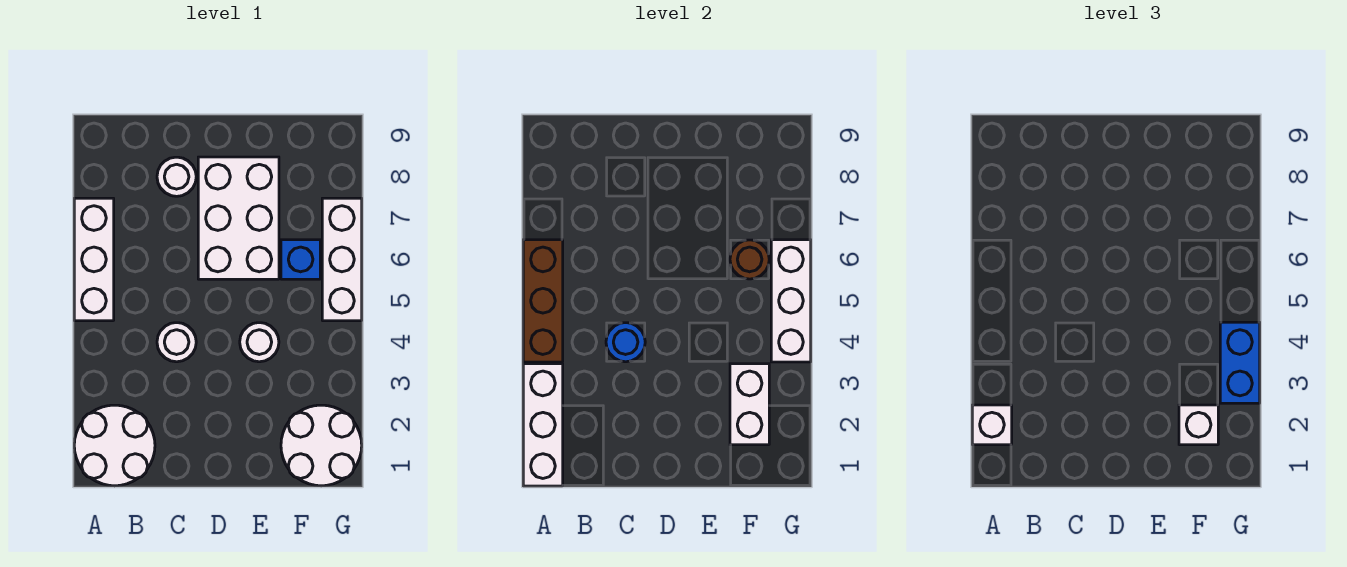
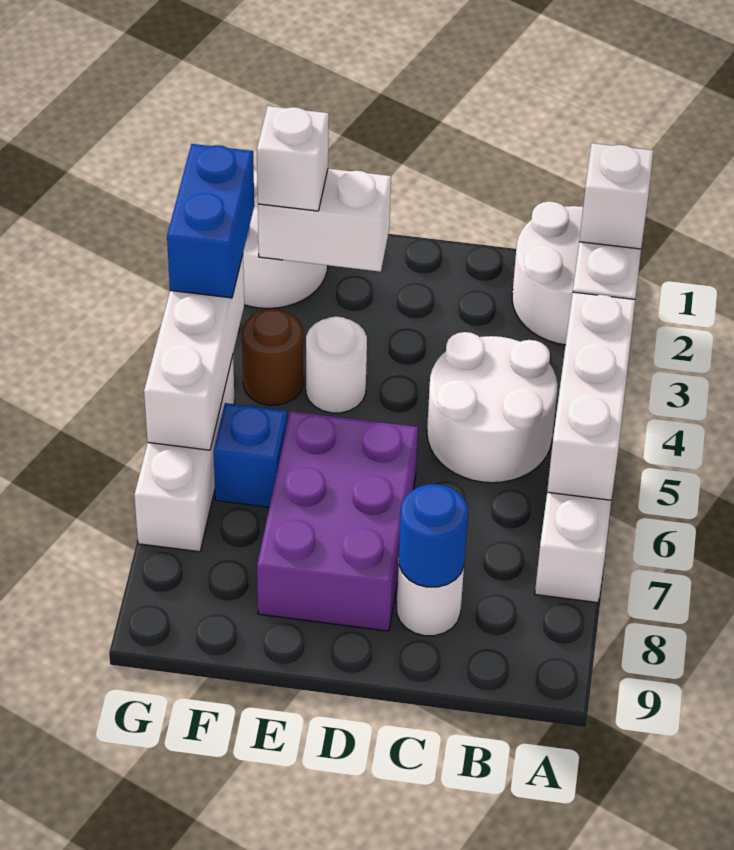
brown brick A4:A6 level 2 -> white brick A4:A6 level 2
white round brick C4 level 1 -> white round brick B4:C5 level 1
blue round brick C4 level 2 -> blue round brick C8 level 2
white brick D6:E8 level 1 -> purple brick D6:E8 level 1
white brick F2:F3 level 2 -> white brick E2:F2 level 2
brown round brick F6 level 2 -> brown round brick F4 level 1

